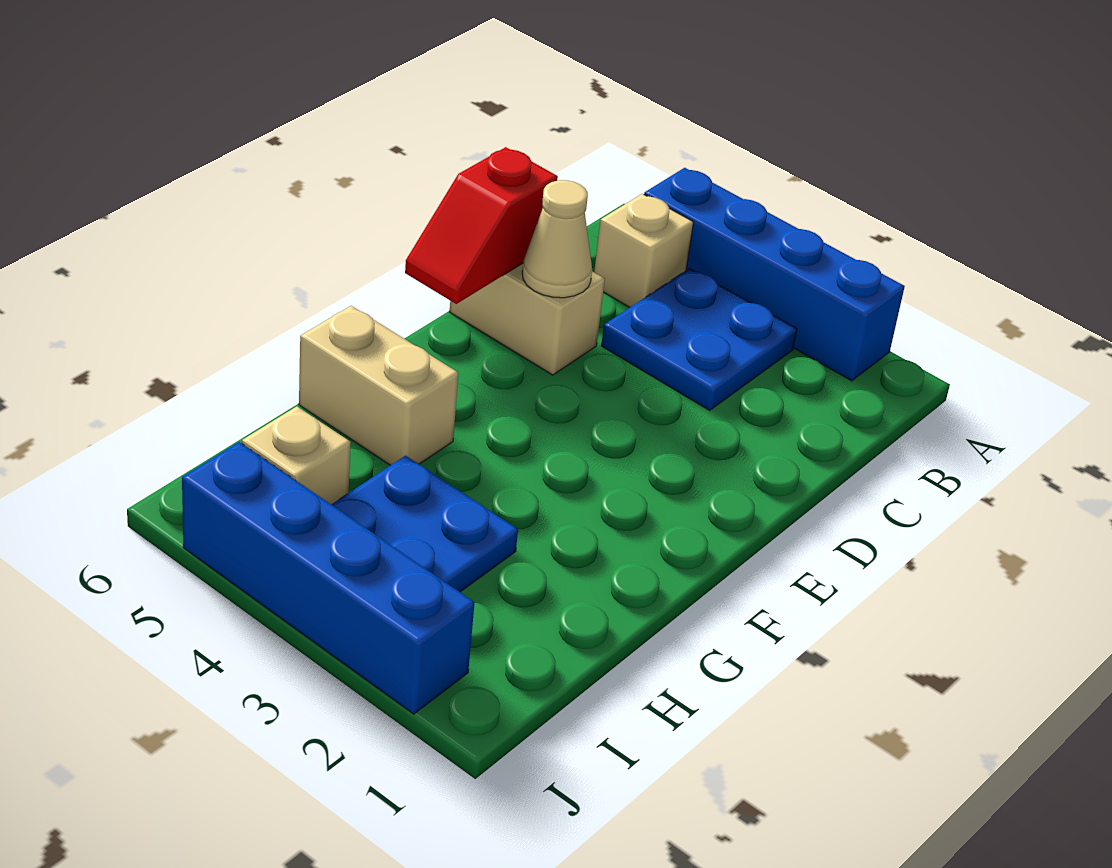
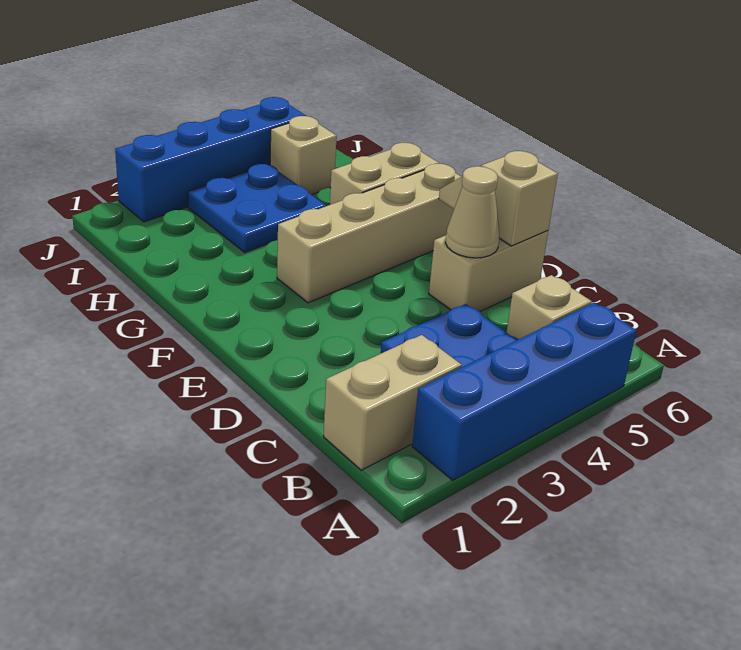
none -> tan brick B1:B2 level 1
red slope D6:E6 level 2 top D -> tan slope D6:E6 level 2 top D
none -> tan brick F3:F6 level 1

